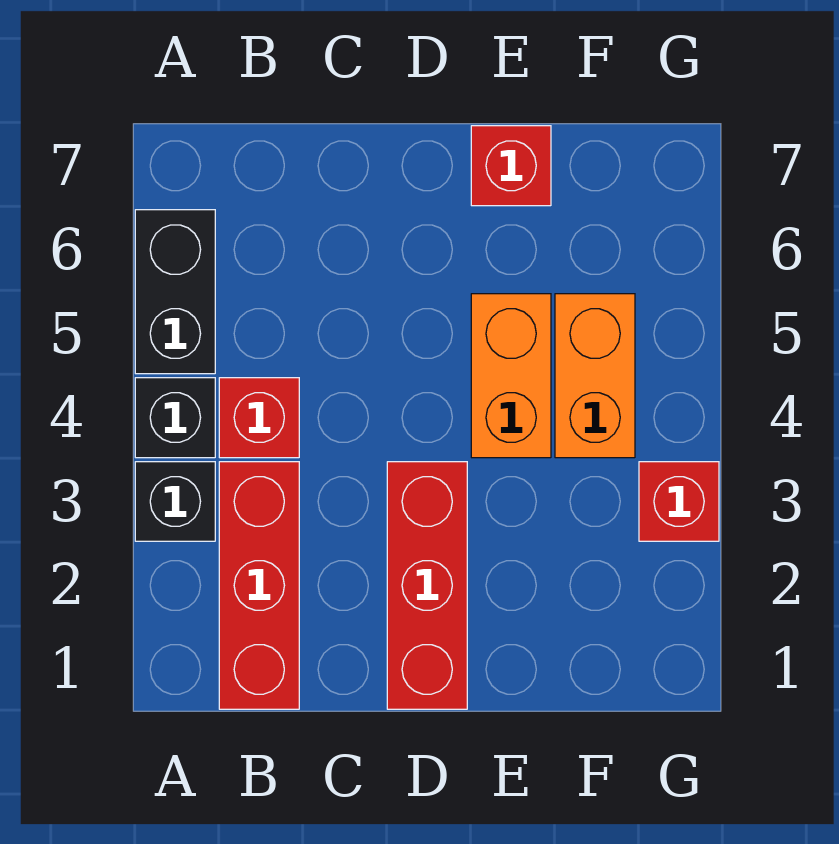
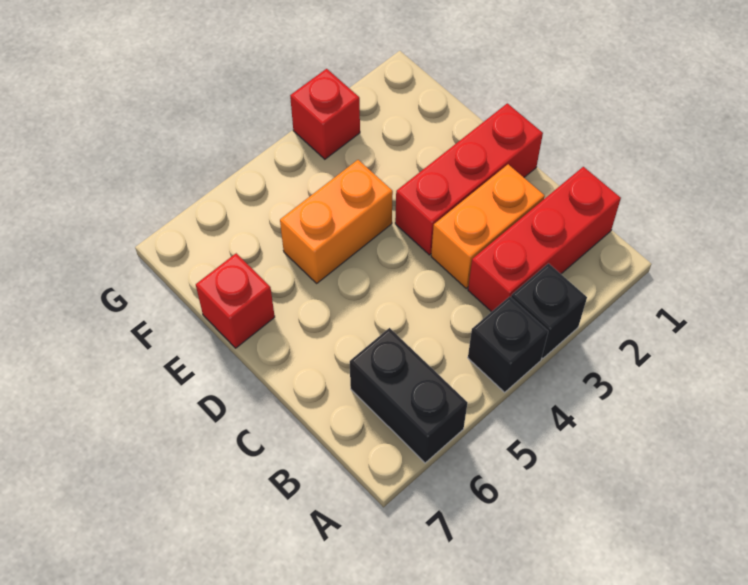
black brick A5:A6 level 1 -> black brick A6:B6 level 1
red brick B4 level 1 -> none
orange brick F4:F5 level 1 -> orange brick C2:C3 level 1

